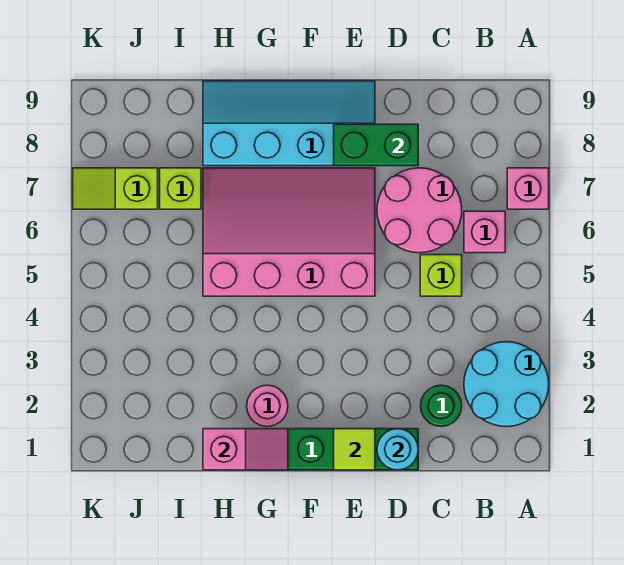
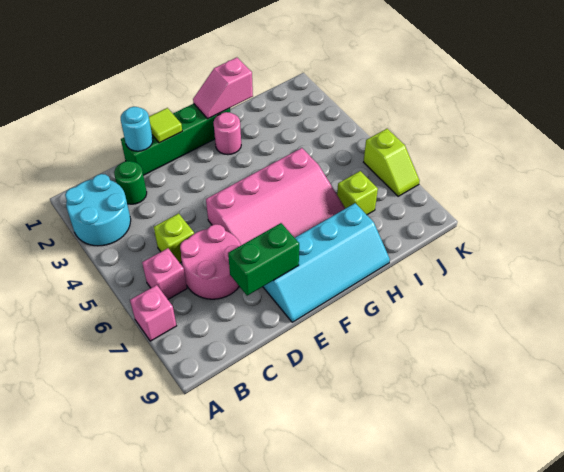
lime slope J7:K7 level 1 top J -> lime slope K6:K7 level 1 top 6

